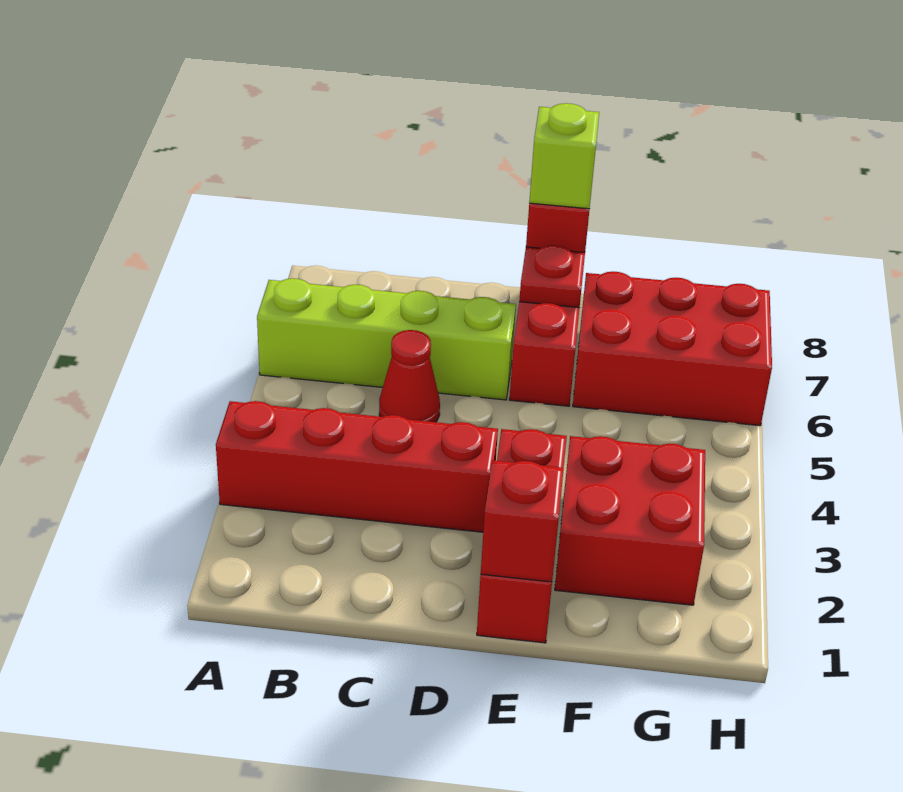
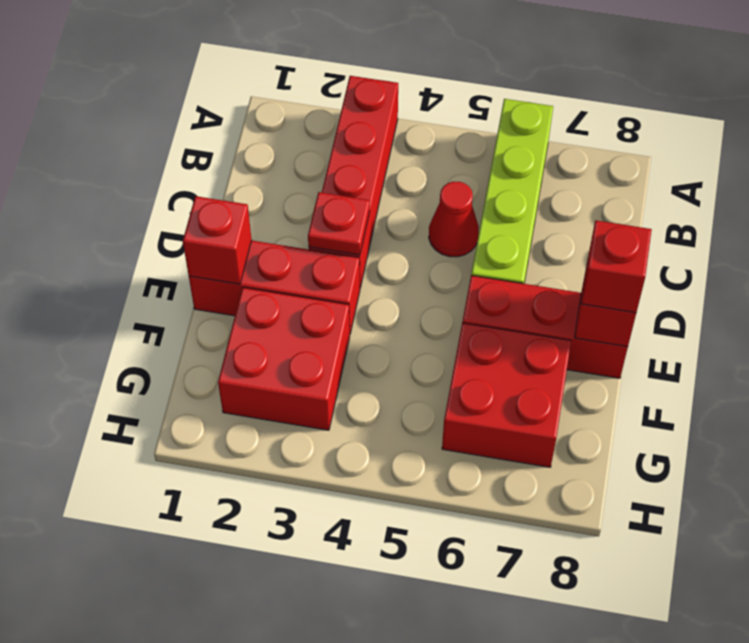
red plate E7 level 2 -> red plate D3 level 2
lime brick E8 level 3 -> red brick E8 level 3
red brick F6:H7 level 1 -> red brick F6:G7 level 1

